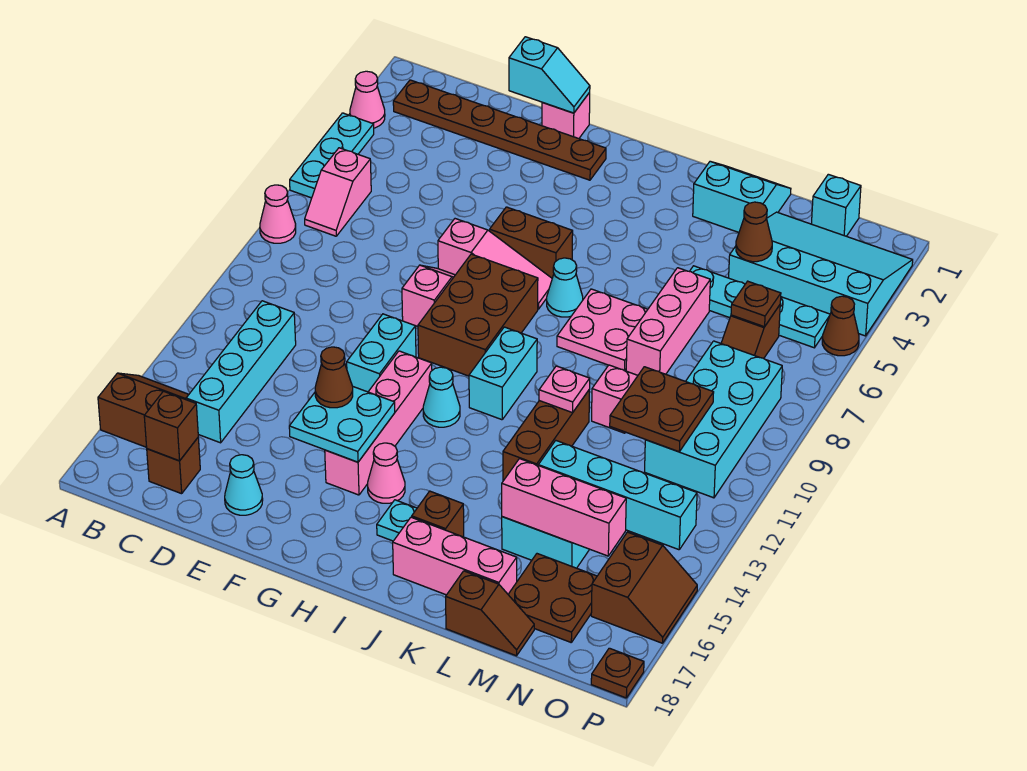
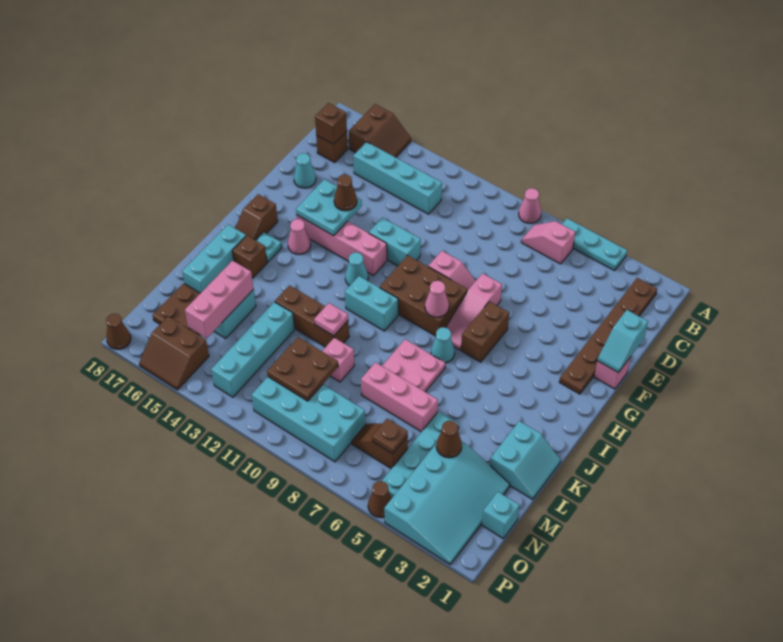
pink cone A3 level 1 -> pink cone H8 level 2
pink brick J17:L17 level 1 -> cyan brick J17:L17 level 1
brown slope L18:M18 level 1 top L -> brown slope H17:I17 level 1 top H
brown plate P18 level 1 -> brown cone P18 level 1

